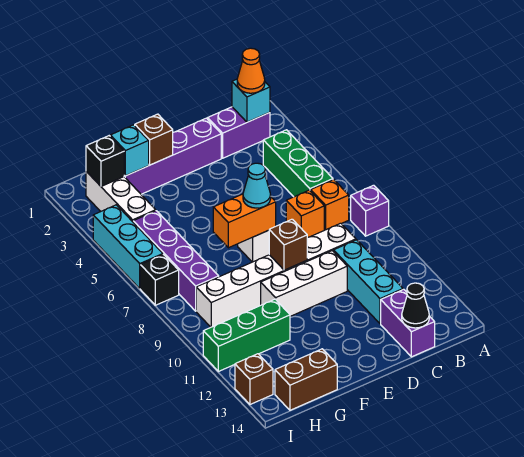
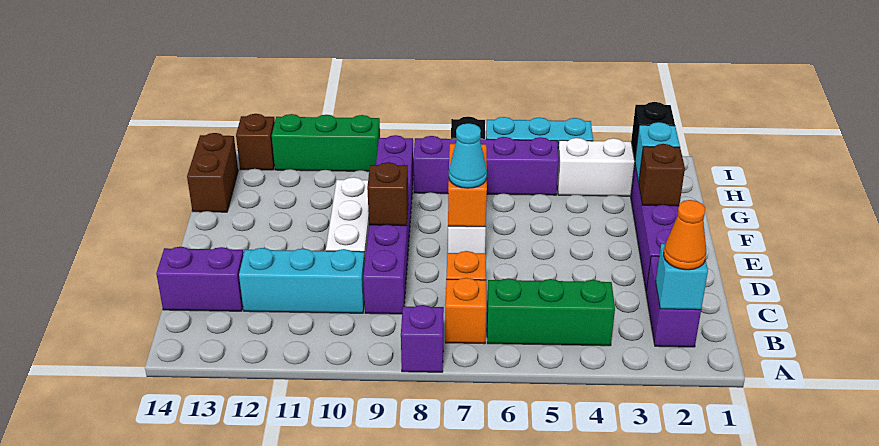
white brick C9:H9 level 1 -> purple brick C9:H9 level 1
black cone C14 level 2 -> none
green brick G11:I11 level 1 -> green brick I10:I12 level 1

